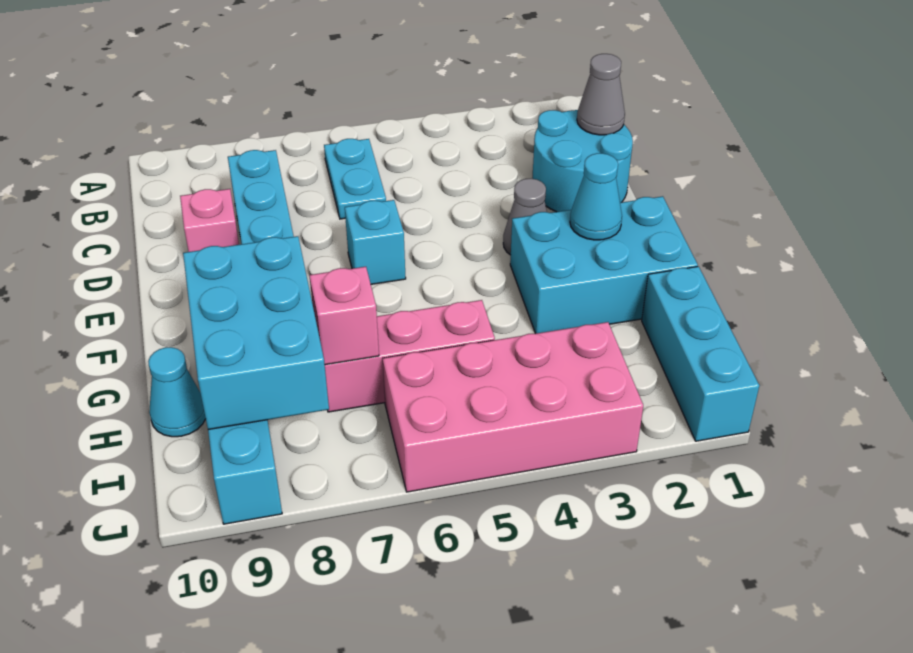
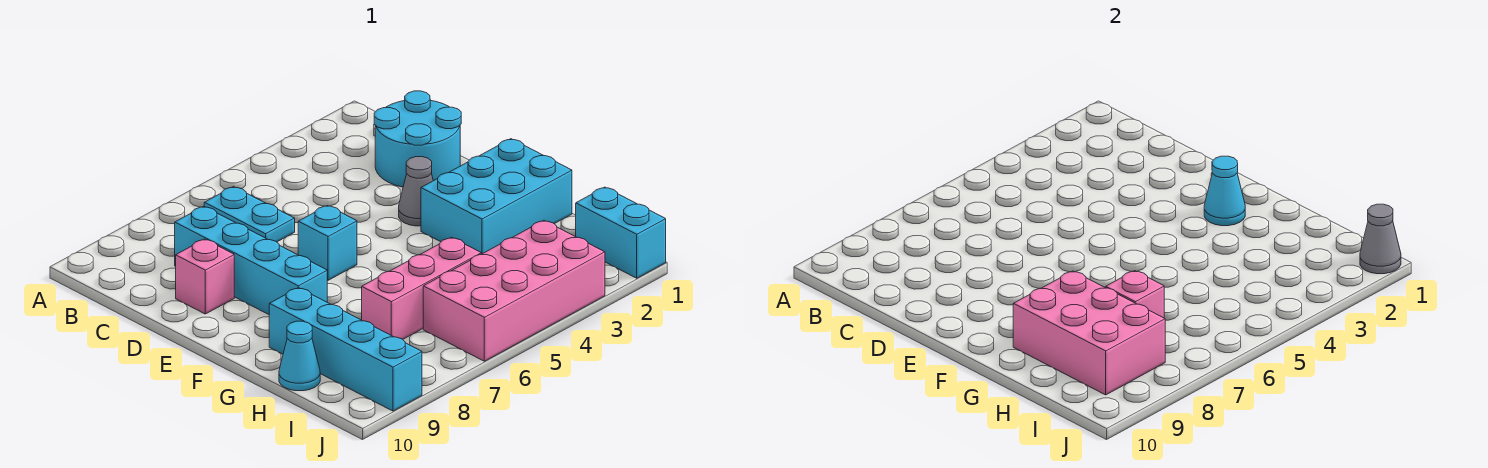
grey cone C1 level 2 -> grey cone J1 level 2
cyan brick G8:I9 level 2 -> pink brick G8:I9 level 2
cyan brick H1:J1 level 1 -> cyan brick I1:J1 level 1

